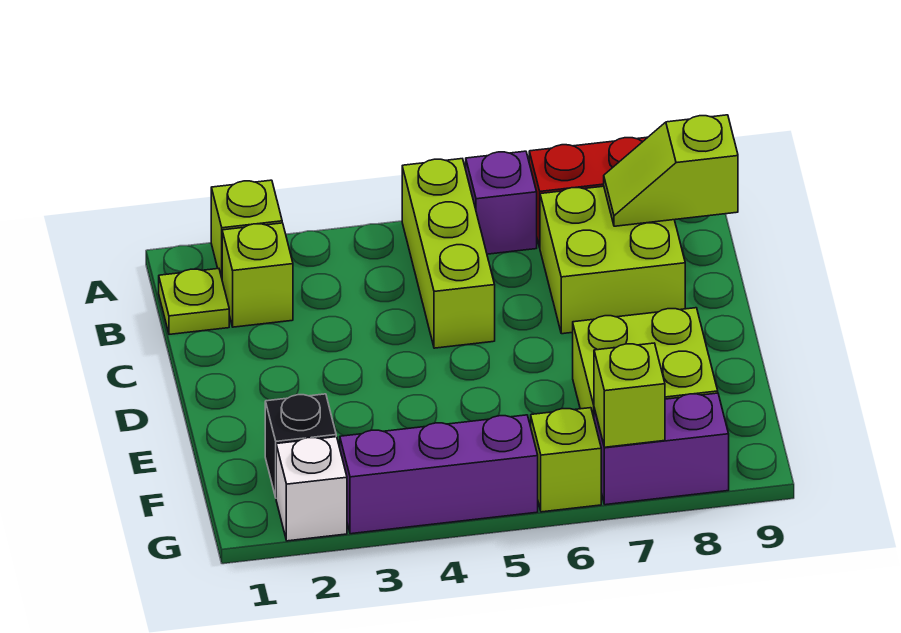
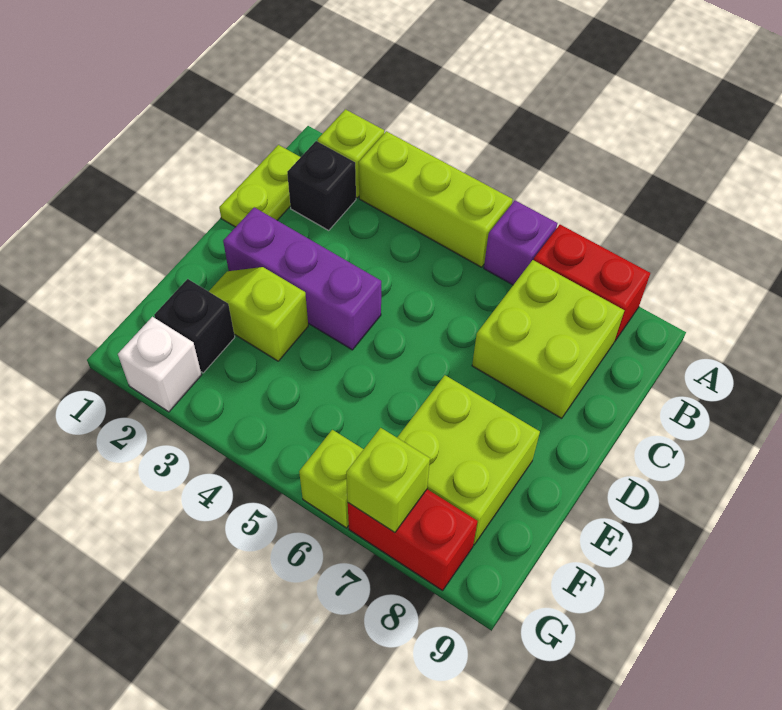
lime brick A5:C5 level 1 -> lime brick A3:A5 level 1
lime plate B1 level 1 -> lime plate B1:C1 level 1
lime brick B2 level 1 -> black brick B2 level 1
lime slope B8:B9 level 2 top 9 -> lime slope E2:E3 level 1 top 3
purple brick G3:G5 level 1 -> purple brick D2:D4 level 1
purple brick G7:G8 level 1 -> red brick G7:G8 level 1

